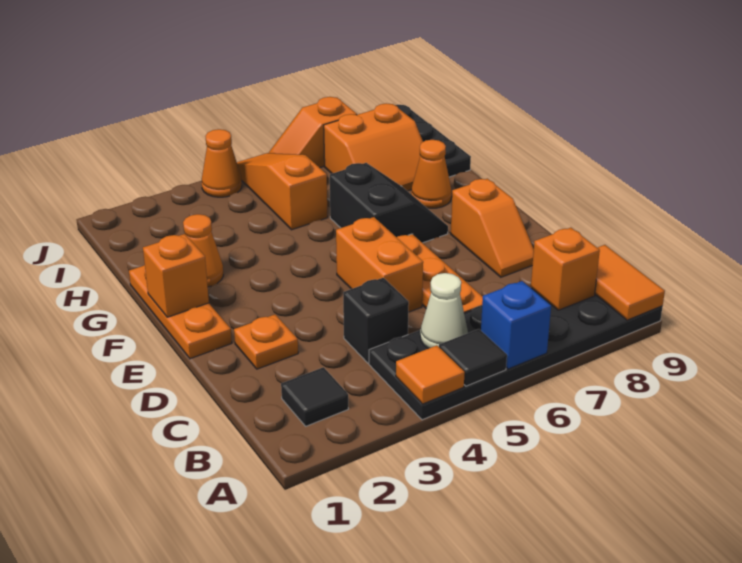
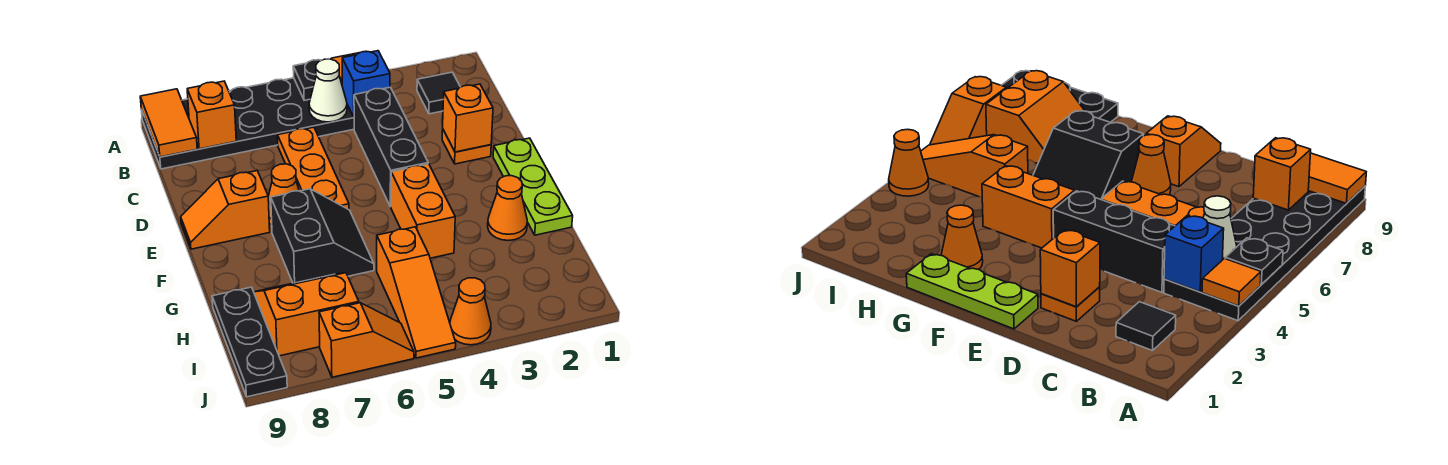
black tile A5 level 2 -> black plate A5 level 2
blue brick A6 level 2 -> blue brick B4 level 2
black brick C4 level 1 -> black brick C4:E4 level 1
orange brick D5:E5 level 1 -> orange brick F4:G4 level 1
orange slope D8:E8 level 1 top E -> orange slope E8:E9 level 1 top 8
orange plate E1:G1 level 1 -> lime plate E1:G1 level 1
orange brick F1 level 2 -> orange brick D2 level 2
black slope F6:G7 level 1 top 6 -> black slope F6:G7 level 1 top 7
orange cone G8 level 1 -> orange cone E7 level 1

